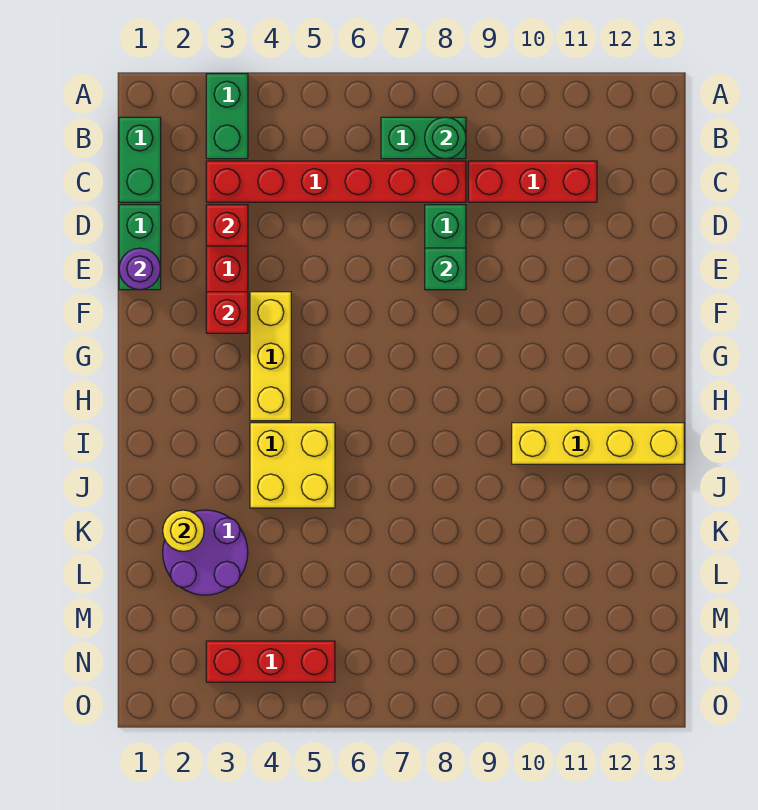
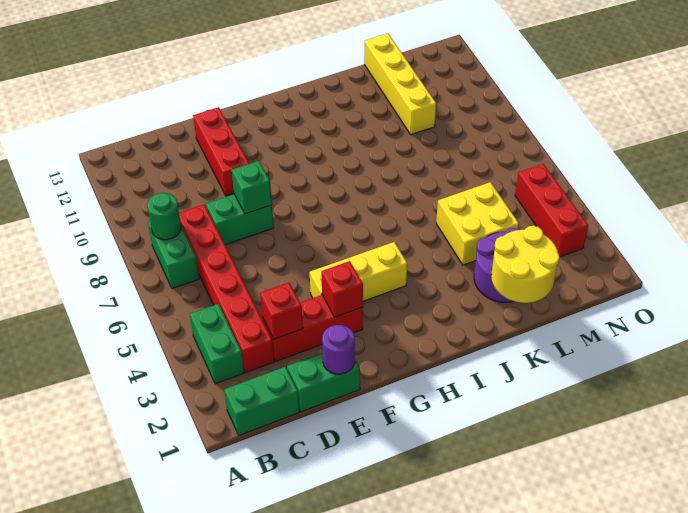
green brick A3:B3 level 1 -> green brick B3:B4 level 1
red brick C9:C11 level 1 -> red brick E10:E12 level 1
yellow brick I4:J5 level 1 -> yellow brick K4:L5 level 1
yellow brick I10:I13 level 1 -> yellow brick L10:L13 level 1
yellow round brick K2 level 2 -> yellow round brick K1:L2 level 2

